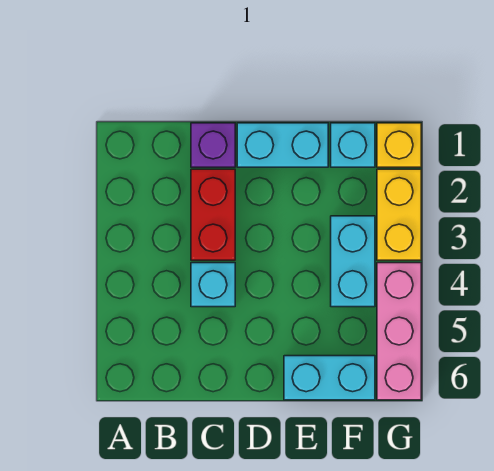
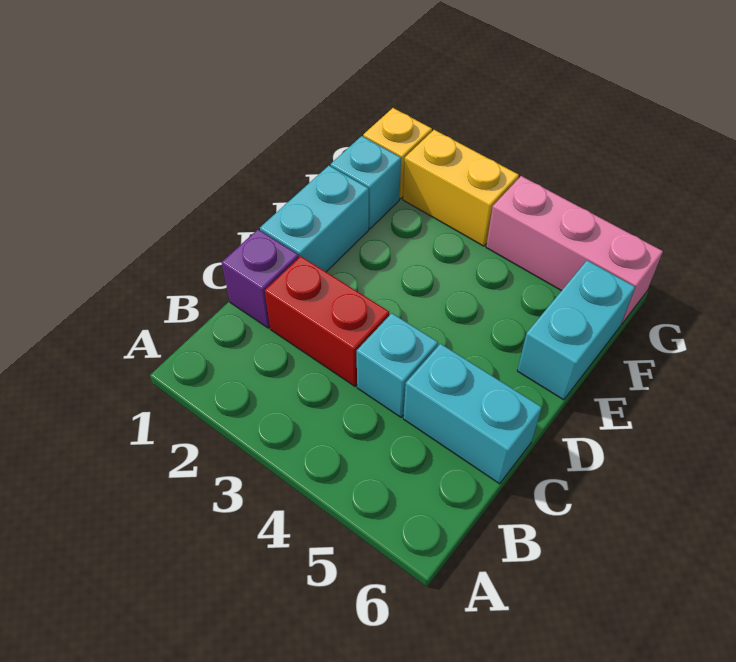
cyan brick F3:F4 level 1 -> cyan brick C5:C6 level 1

